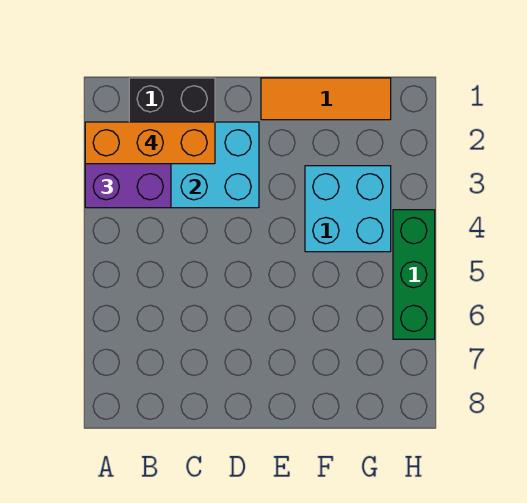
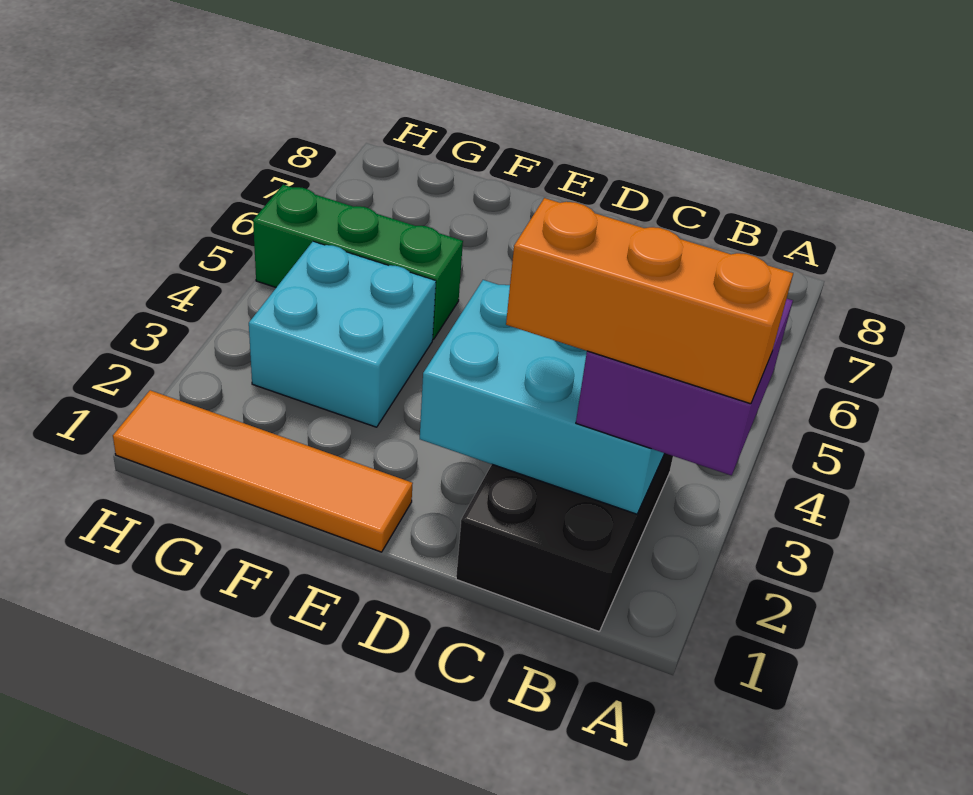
orange tile E1:G1 level 1 -> orange tile E1:H1 level 1
green brick H4:H6 level 1 -> green brick F5:H5 level 1

